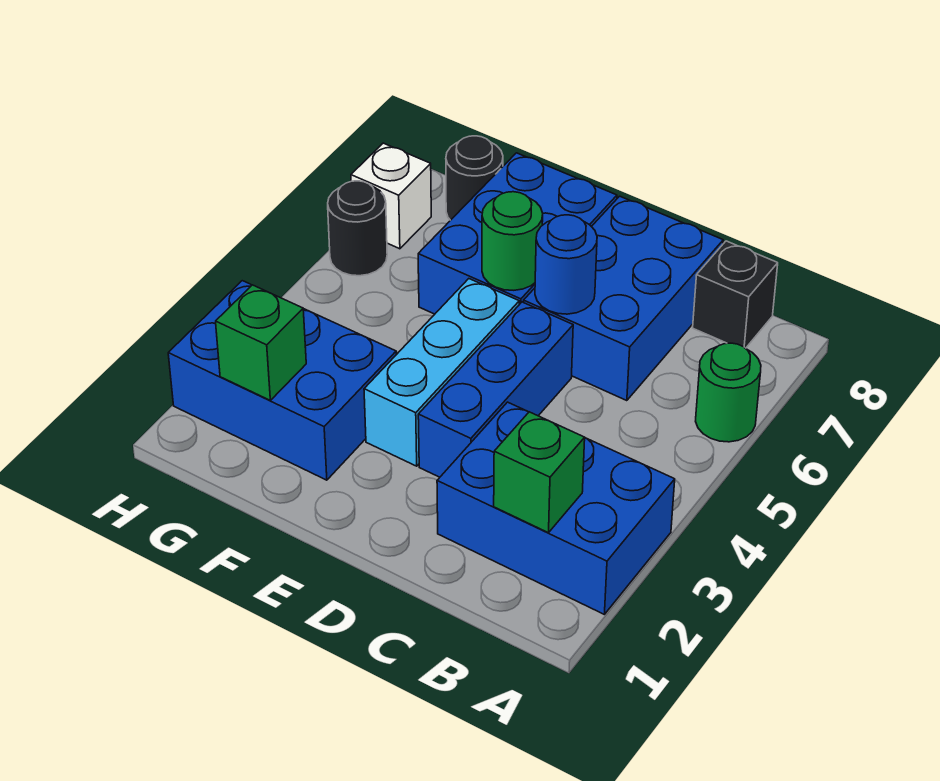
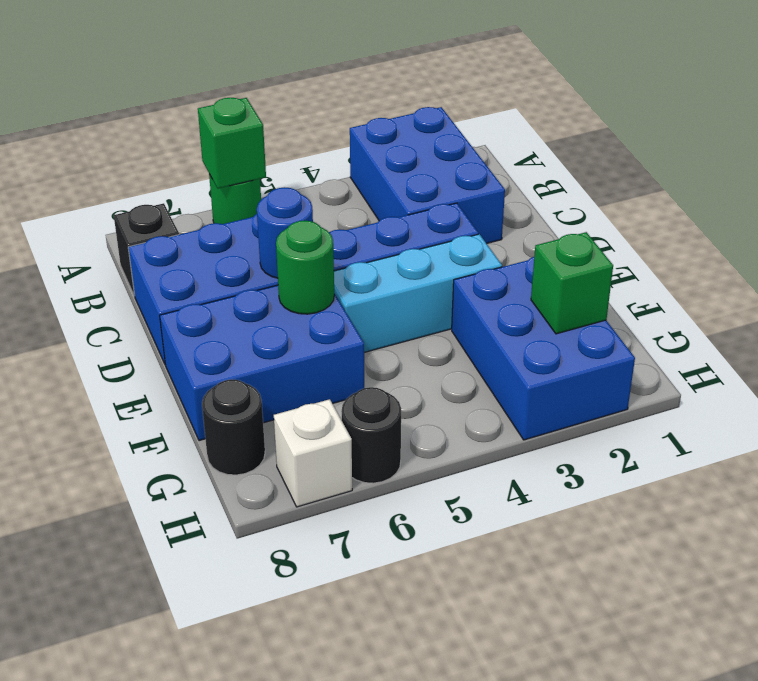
green brick B2 level 2 -> green brick A6 level 2

